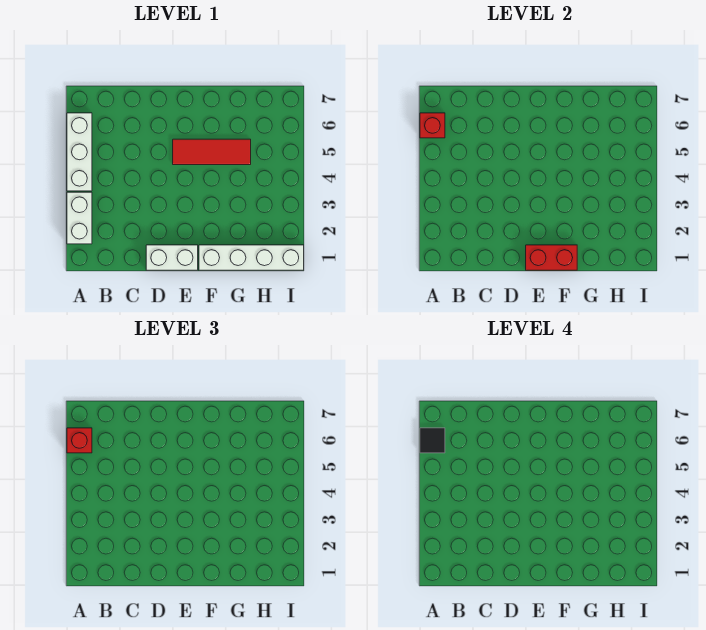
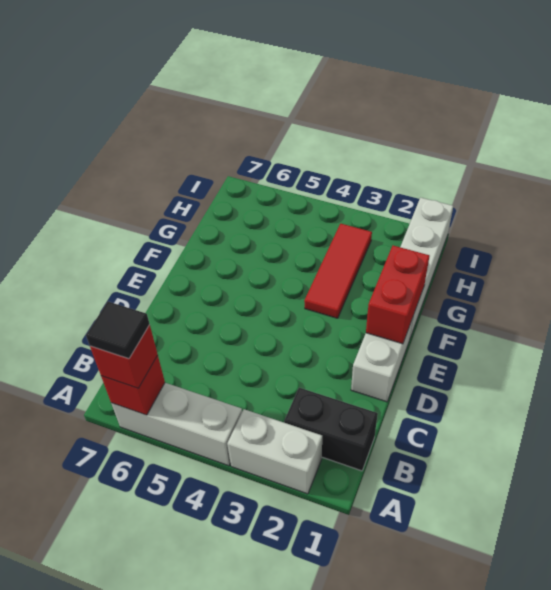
none -> black brick B1:B2 level 1
red tile E5:G5 level 1 -> red tile F3:H3 level 1

